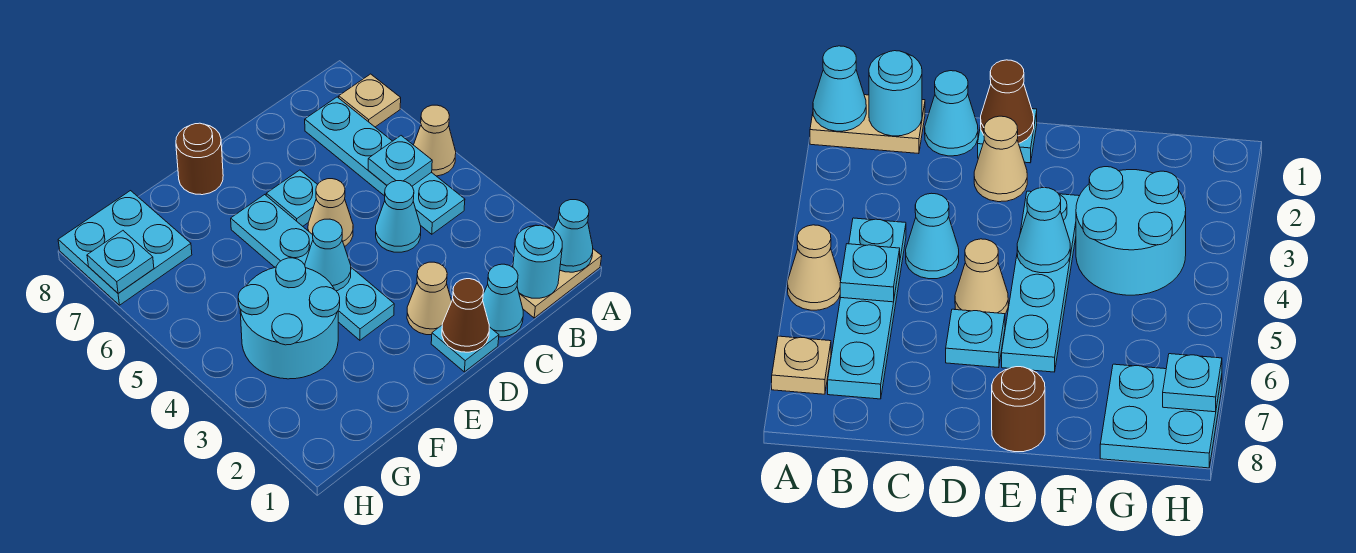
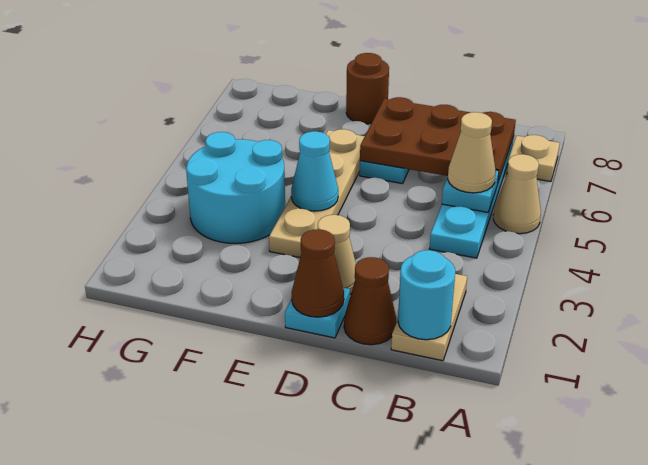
tan plate A1:B1 level 1 -> tan plate B1:B2 level 1
cyan cone A1 level 2 -> none
none -> brown plate B6:D7 level 2
cyan cone C1 level 1 -> brown cone C1 level 1
cyan cone C4 level 1 -> none
tan cone D5 level 1 -> tan cone B5 level 3
cyan plate E3:E6 level 1 -> tan plate E3:E6 level 1
cyan plate G7:H8 level 1 -> none
cyan plate H7 level 2 -> none

